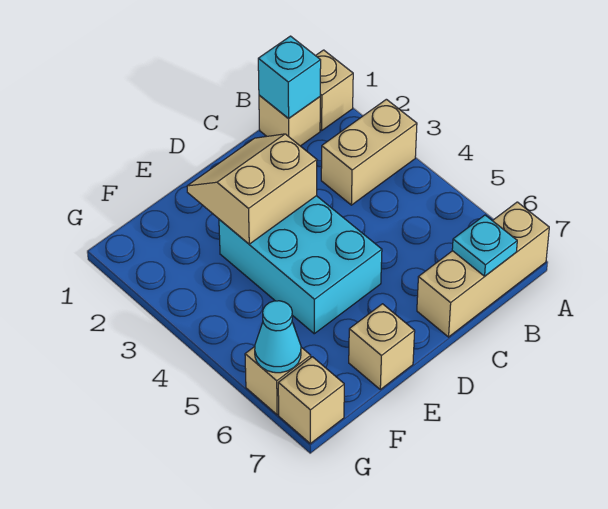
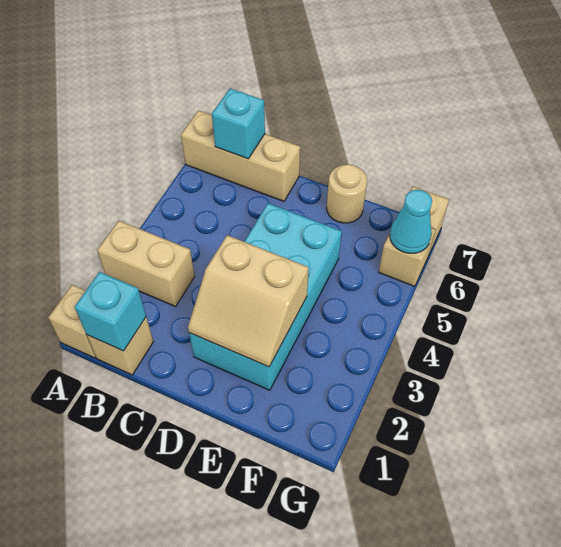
cyan plate B7 level 2 -> cyan brick B7 level 2
cyan brick D3:E5 level 1 -> cyan brick D2:E5 level 1
tan brick E7 level 1 -> tan round brick E7 level 1

